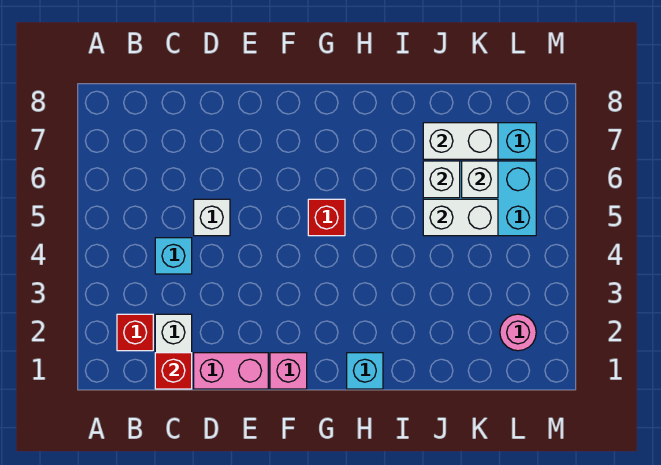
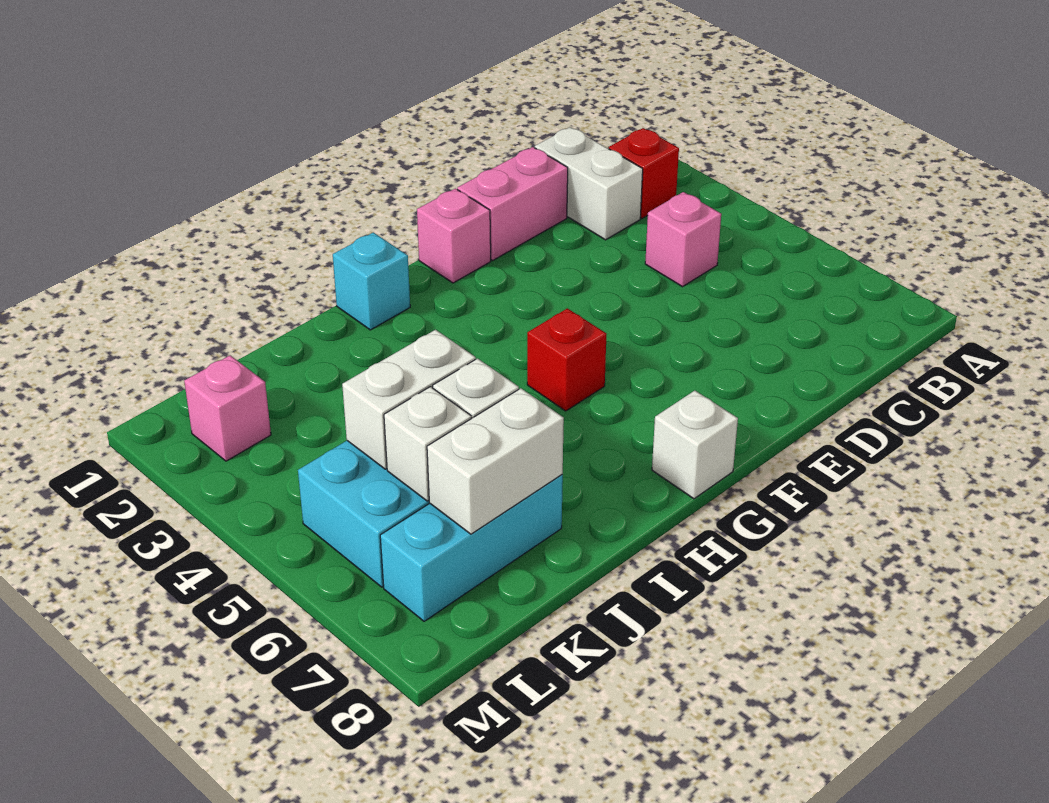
red brick C1 level 2 -> none
cyan brick C4 level 1 -> pink brick C4 level 1
white brick D5 level 1 -> white brick G8 level 1
pink round brick L2 level 1 -> pink brick L2 level 1

